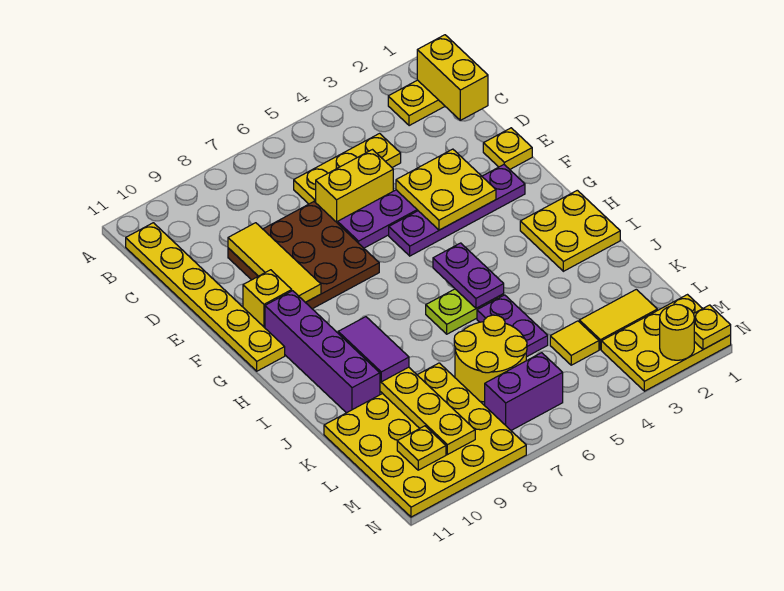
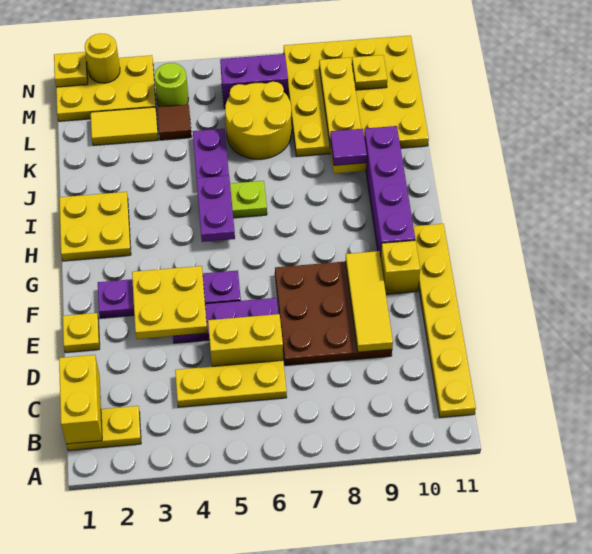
purple tile I9:J9 level 3 -> purple tile J9 level 3
yellow tile L4 level 1 -> brown tile L4 level 1
none -> lime round brick M4 level 1

